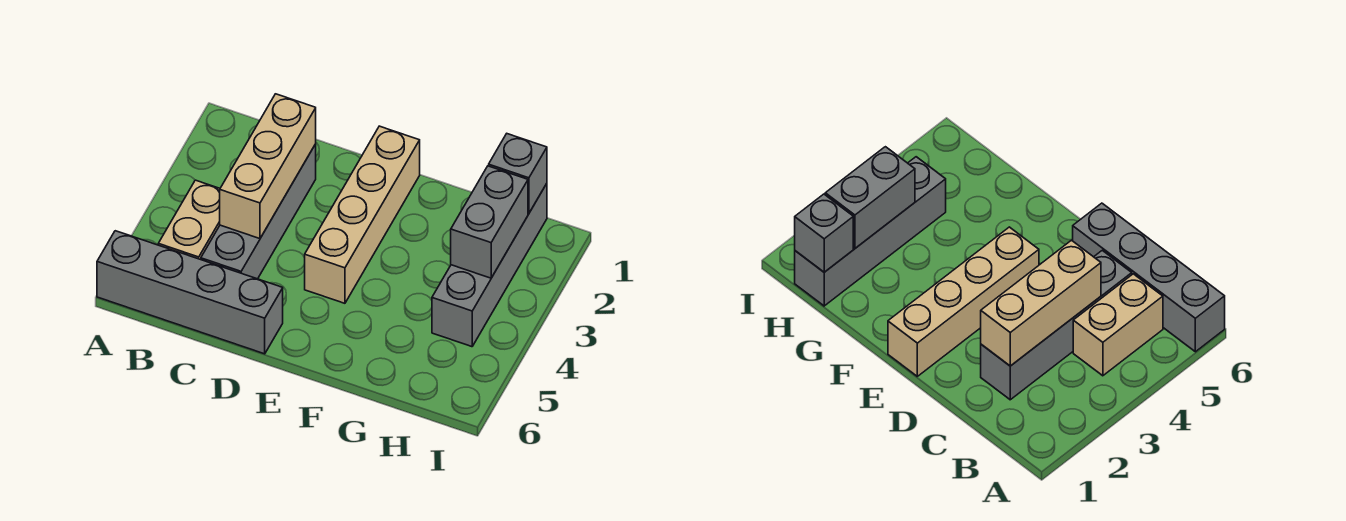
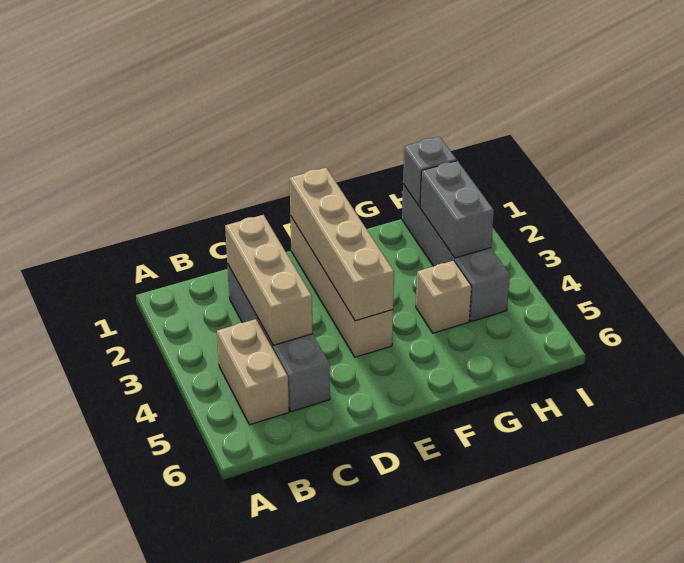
grey brick A6:D6 level 1 -> none
none -> tan brick E1:E4 level 2
none -> tan brick G4 level 1

